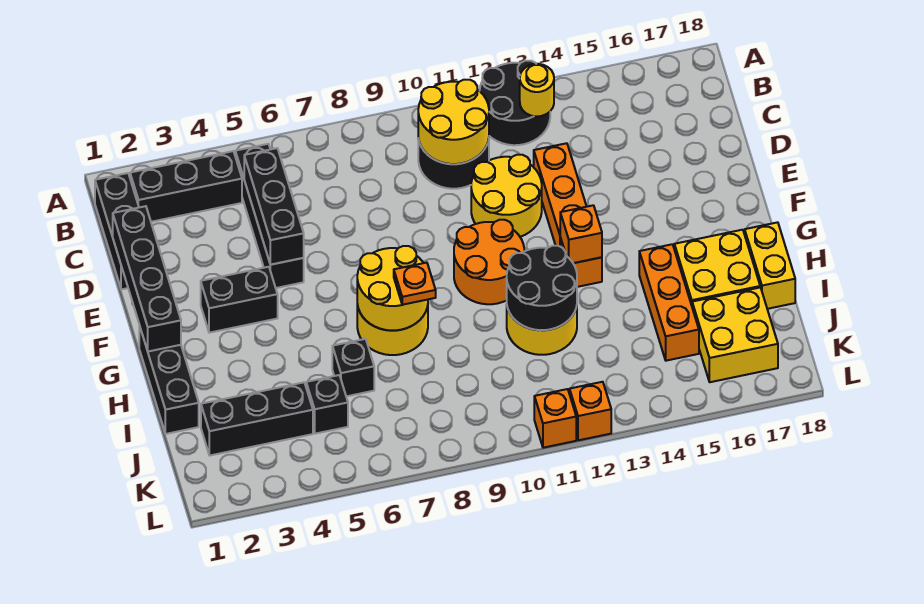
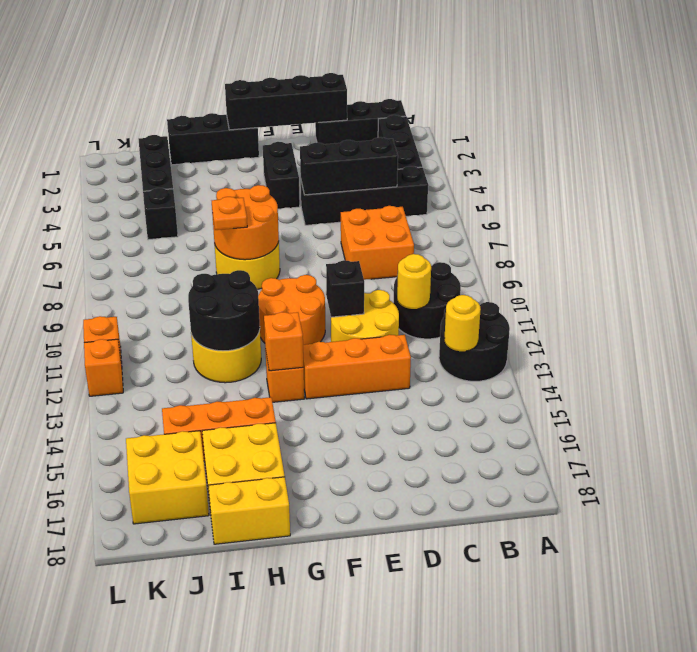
yellow round brick B10:C11 level 2 -> yellow round brick C11 level 2
none -> orange brick C7:D8 level 1
yellow round brick G7:H8 level 2 -> orange round brick G7:H8 level 2
black brick I6 level 1 -> black brick E11 level 2

